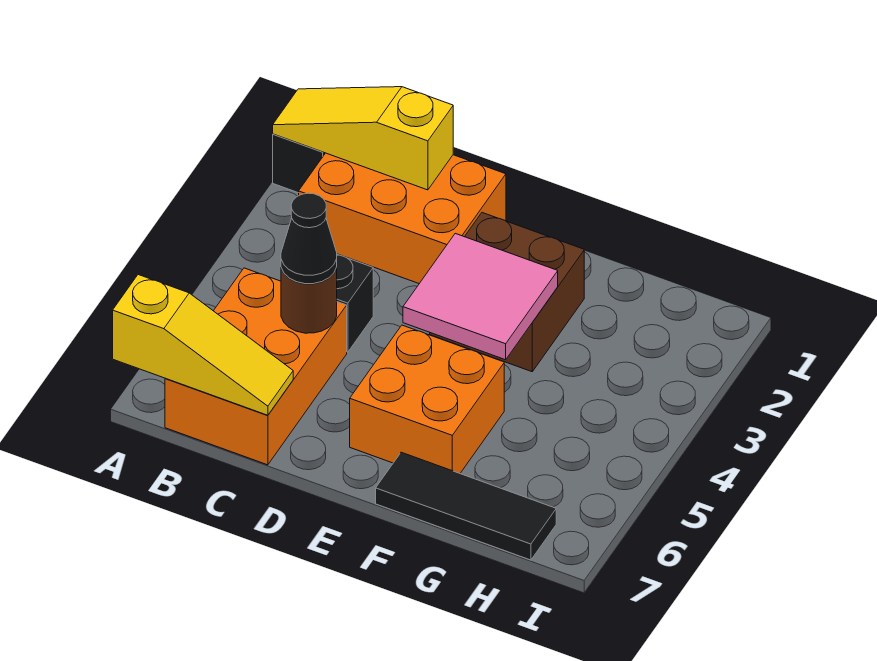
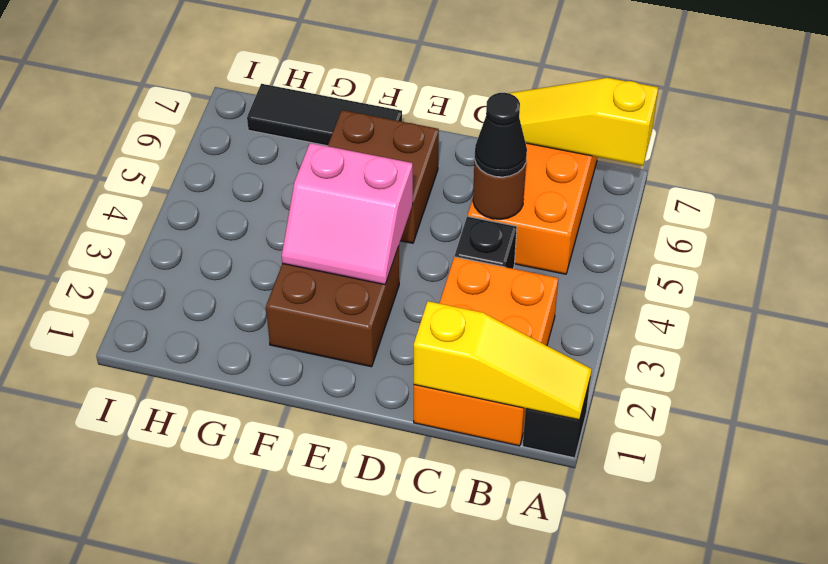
orange brick B1:D2 level 1 -> orange brick B1:C3 level 1
pink tile E3:F4 level 2 -> pink slope E3:F4 level 2 top 4
orange brick E5:F6 level 1 -> brown brick E5:F6 level 1

